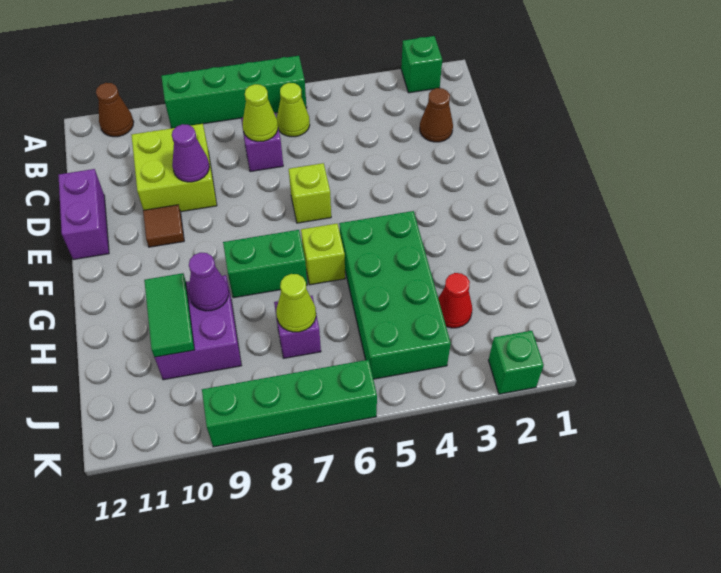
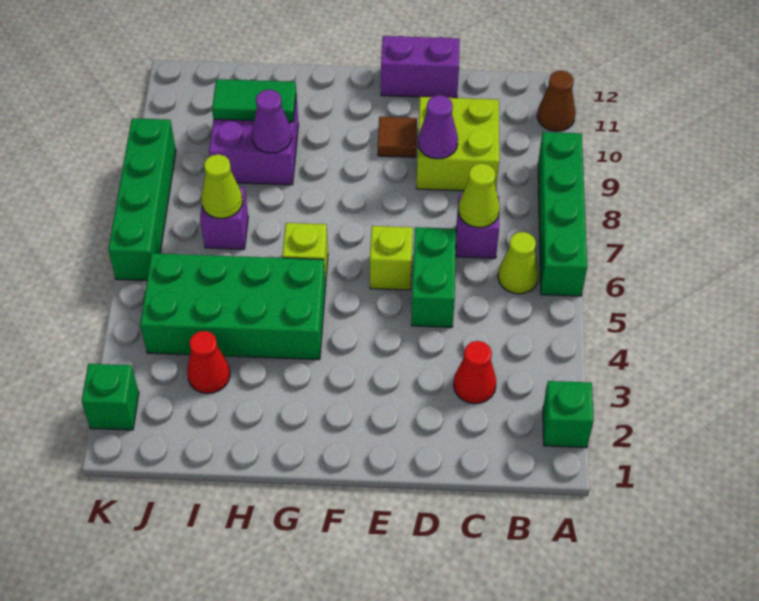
brown cone C2 level 1 -> none
none -> red cone C3 level 1
green brick G7:G8 level 1 -> green brick D5:D6 level 1

